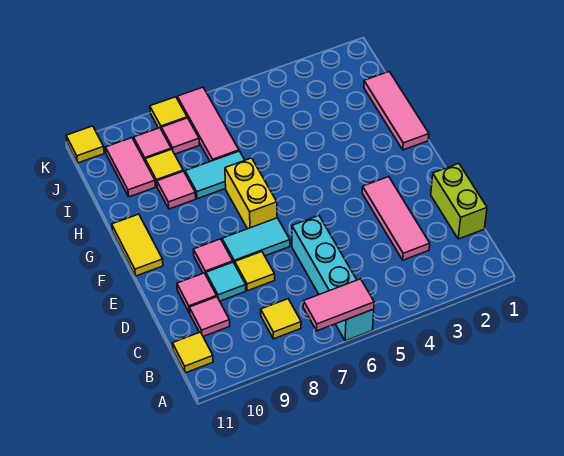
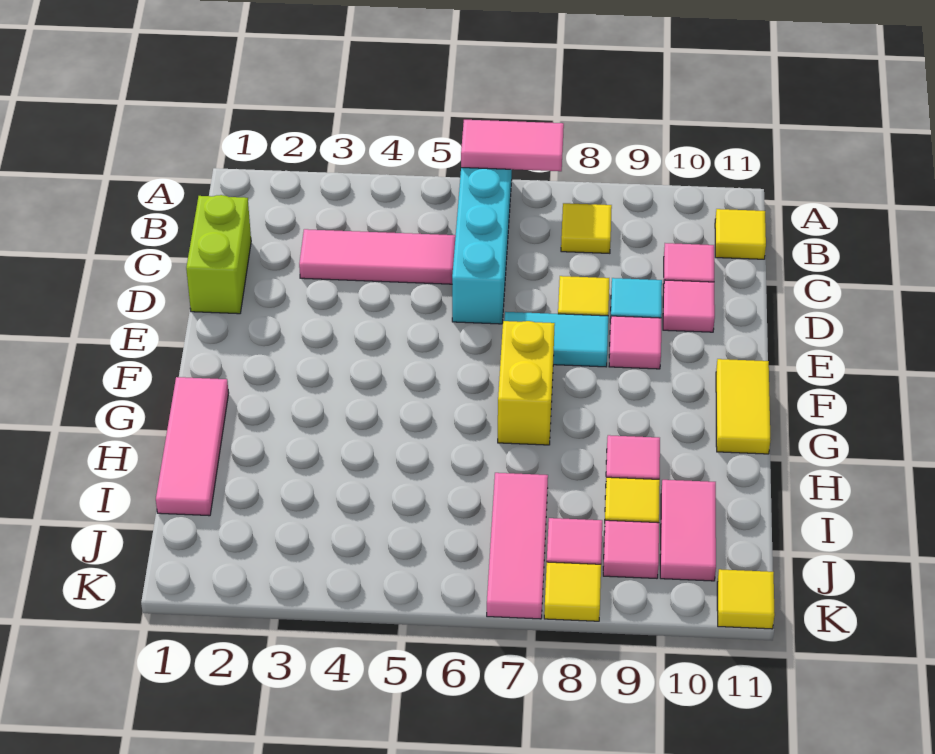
pink tile C3:E3 level 1 -> pink tile C3:C5 level 1
cyan tile H7:H8 level 1 -> none

